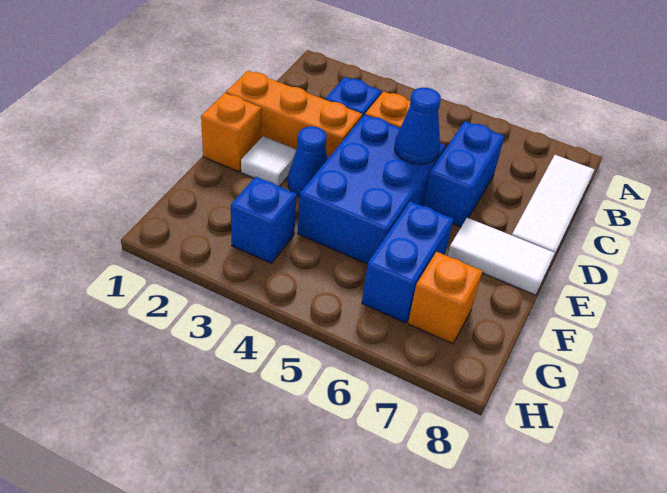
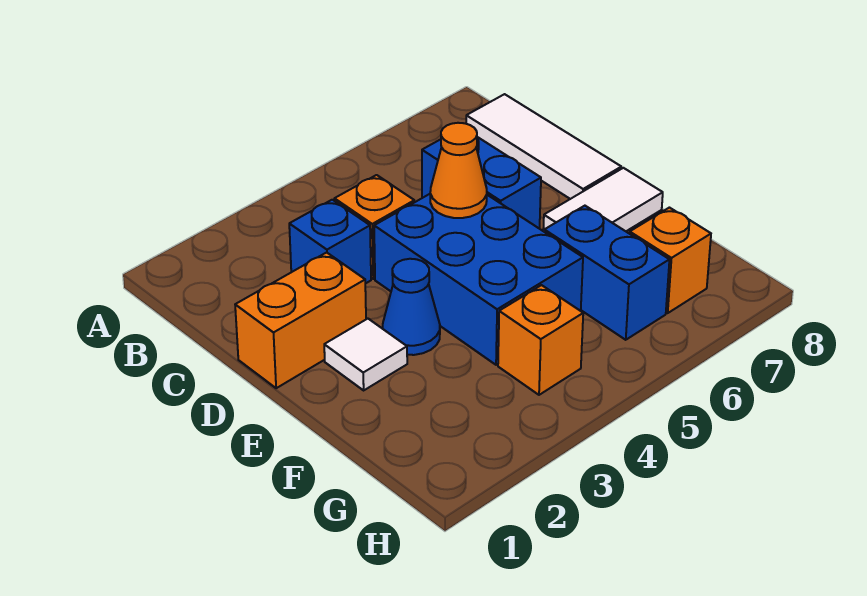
orange brick D1:D3 level 1 -> orange brick D1:D2 level 1
blue cone D5 level 2 -> orange cone D5 level 2
orange brick E1 level 1 -> orange brick G4 level 1
blue brick G3 level 1 -> none

